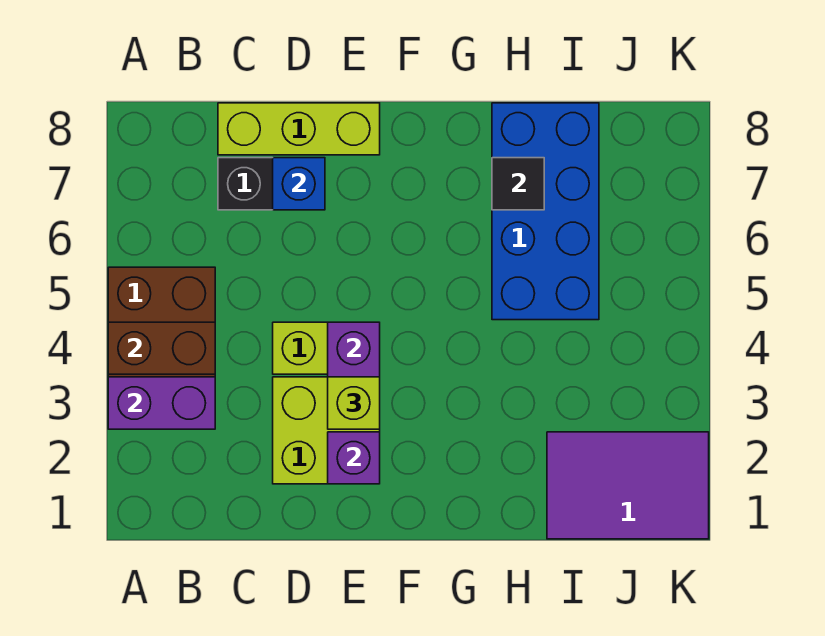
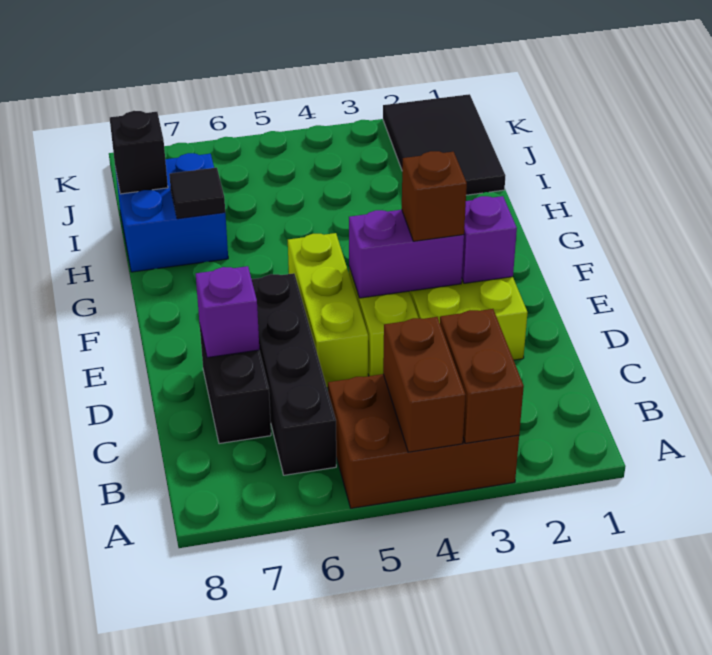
purple brick A3:B3 level 2 -> brown brick A3:B3 level 2
none -> black brick B6:E6 level 1
lime brick C8:E8 level 1 -> lime brick D5:F5 level 1
blue brick D7 level 2 -> purple brick D7 level 2
lime brick E3 level 3 -> brown brick E3 level 3
blue brick H5:I8 level 1 -> blue brick H7:I8 level 1
purple tile I1:K2 level 1 -> black tile I1:K2 level 1
none -> black brick I8 level 2

